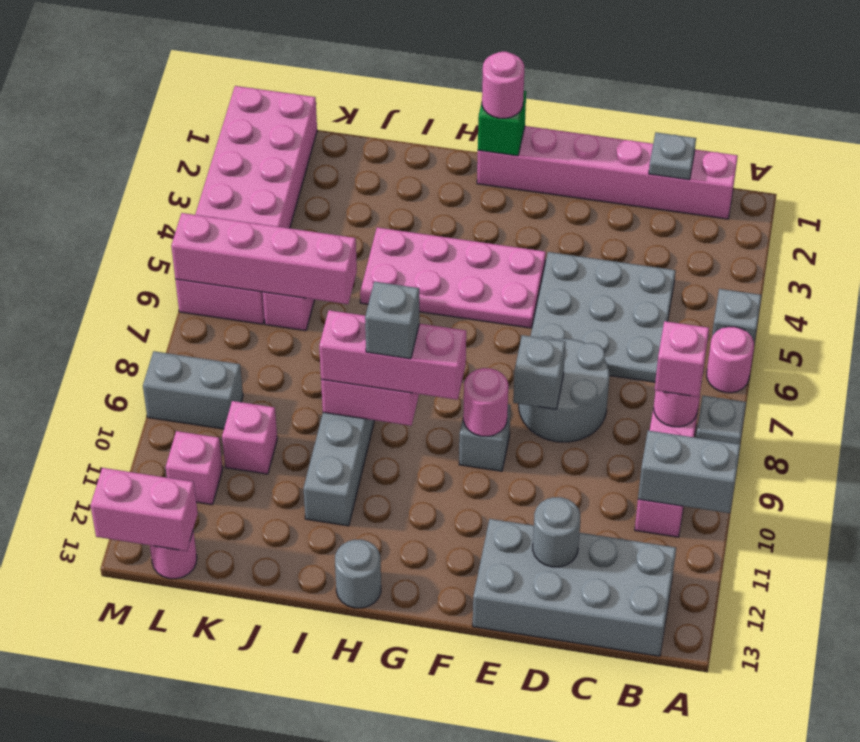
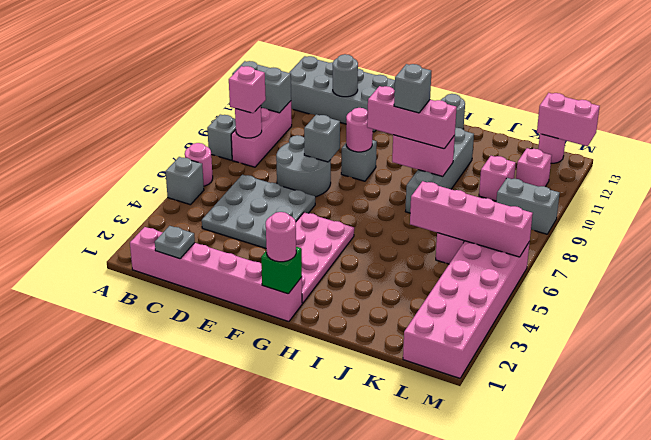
pink plate F4:I5 level 1 -> pink plate F2:G5 level 1

